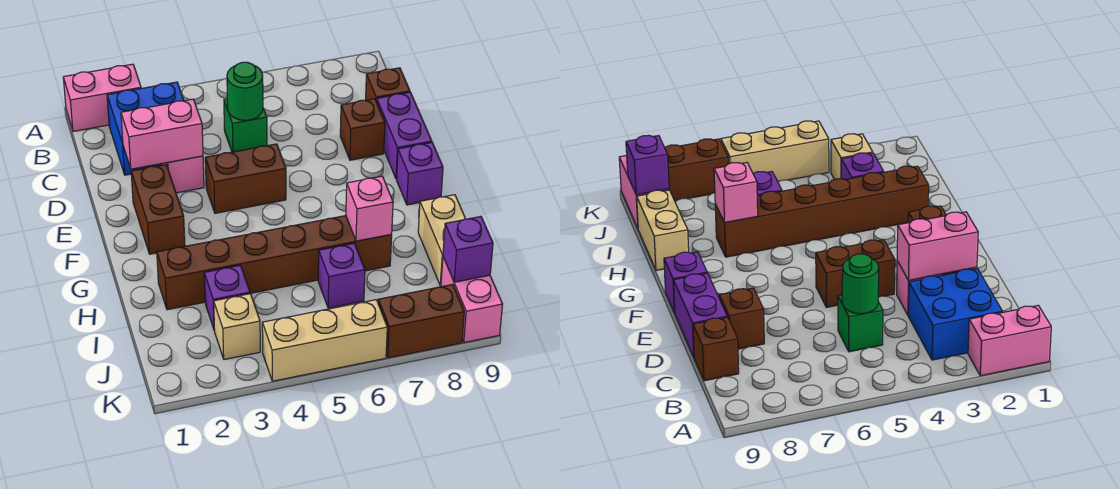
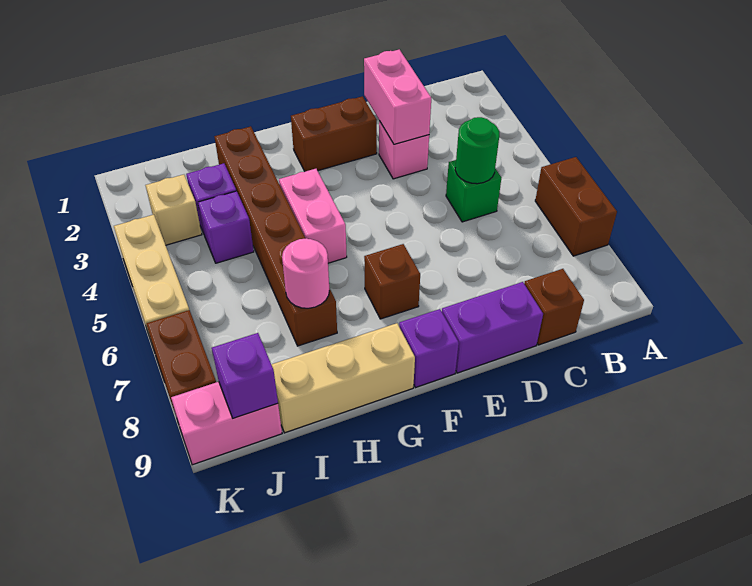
pink brick A1:A2 level 1 -> pink brick G4:G5 level 1
blue brick B2:C3 level 1 -> none
brown brick D8 level 1 -> brown brick F7 level 1
brown brick E4:E5 level 1 -> brown brick A6:A7 level 1
pink brick H7 level 2 -> pink round brick H7 level 2
tan brick H9:I9 level 1 -> tan brick G9:I9 level 1
purple brick I6 level 1 -> purple brick I4 level 1

